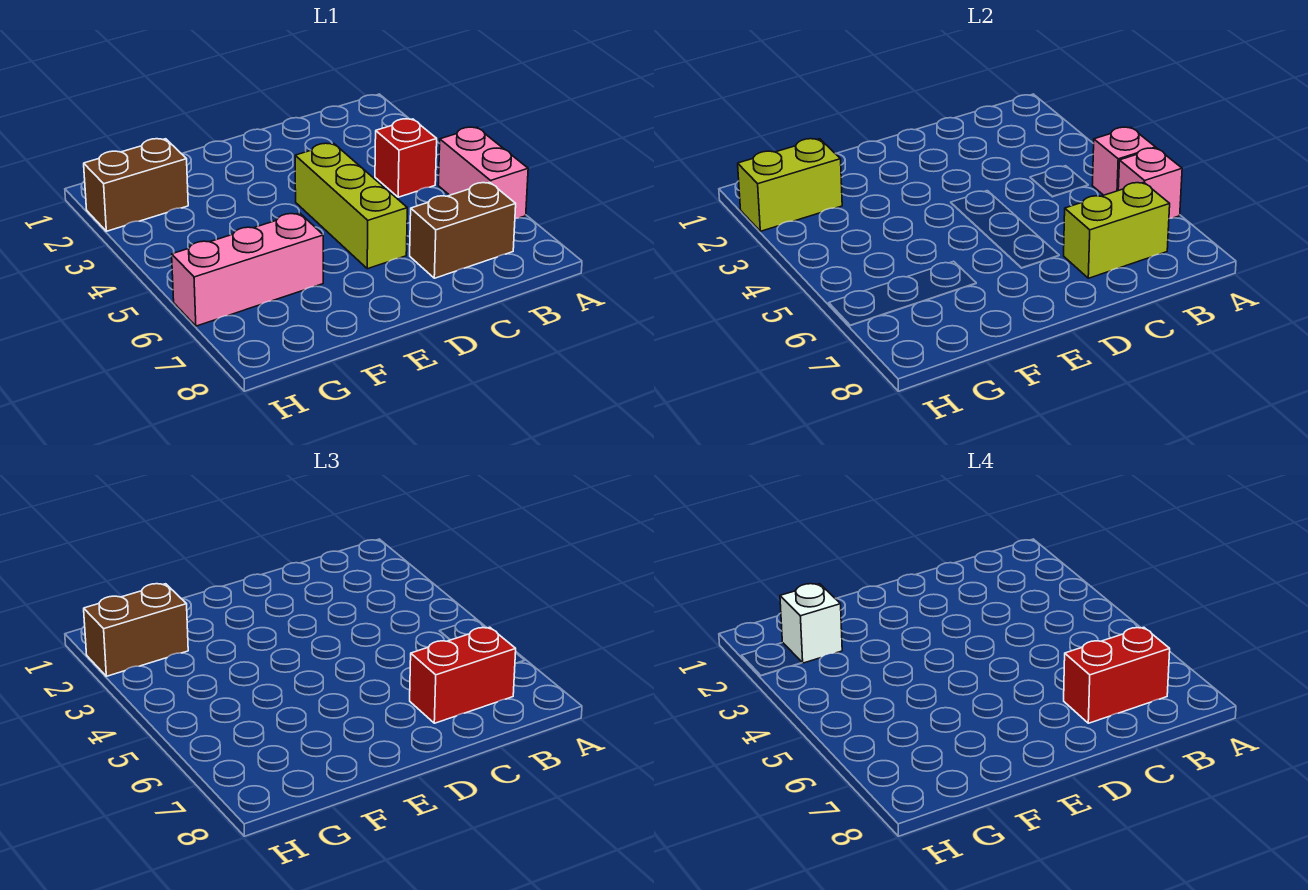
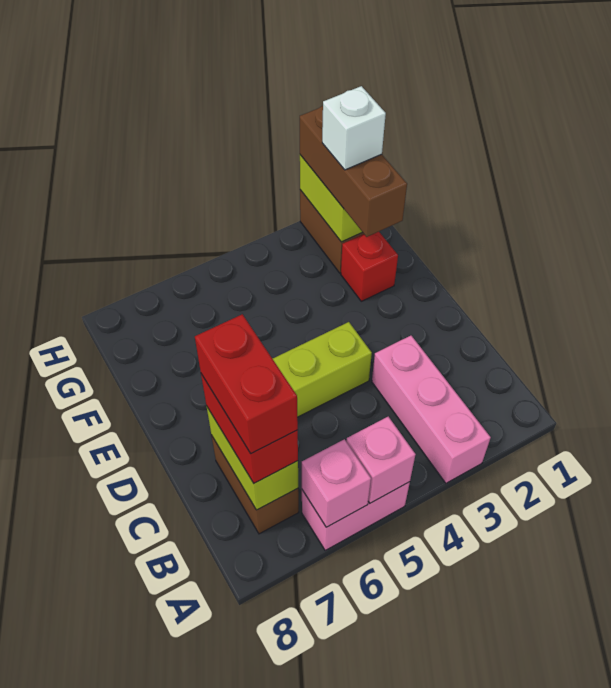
red brick B4 level 1 -> red brick F2 level 1
pink brick F6:H6 level 1 -> pink brick A3:C3 level 1
brown brick G2:H2 level 3 -> brown brick F2:H2 level 3

